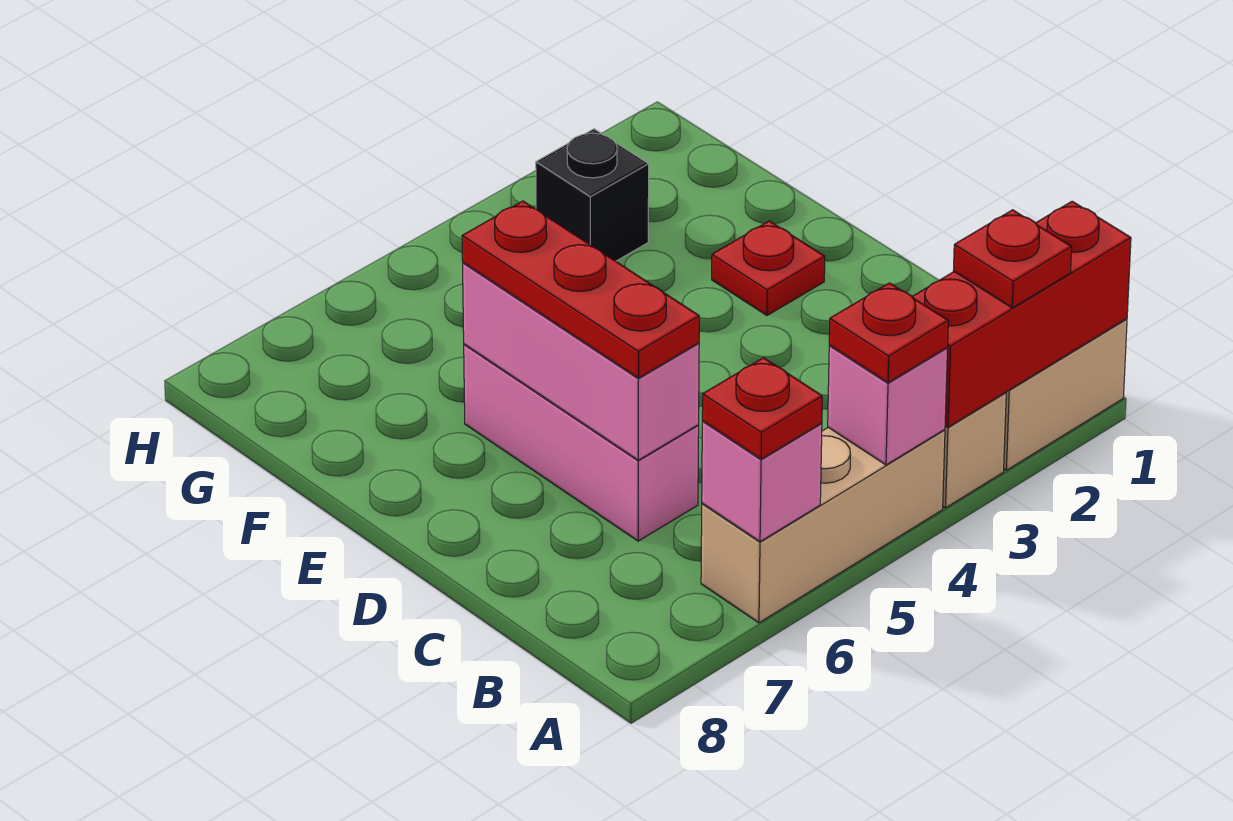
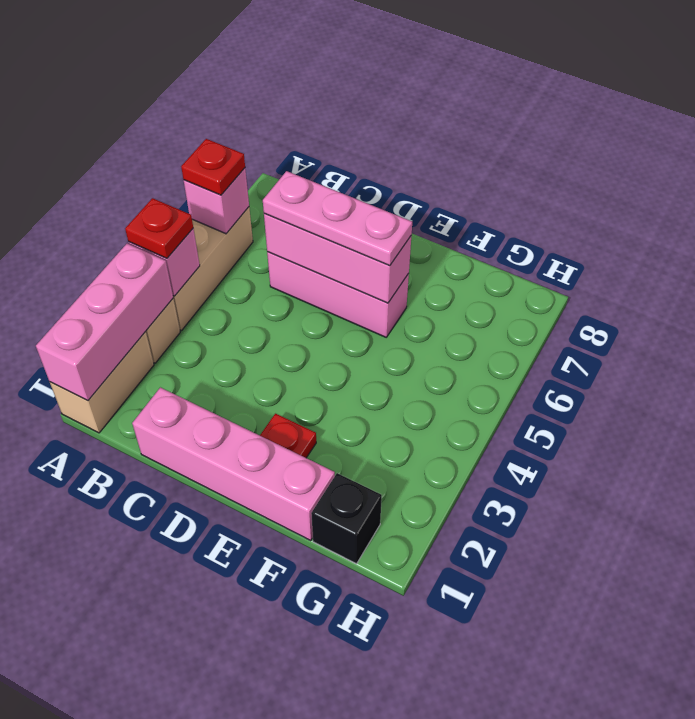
red brick A1:A3 level 2 -> pink brick A1:A3 level 2
red plate A2 level 3 -> none
none -> pink brick C1:F1 level 1
red plate C6:E6 level 3 -> pink plate C6:E6 level 3
black brick G3 level 1 -> black brick G1 level 1

